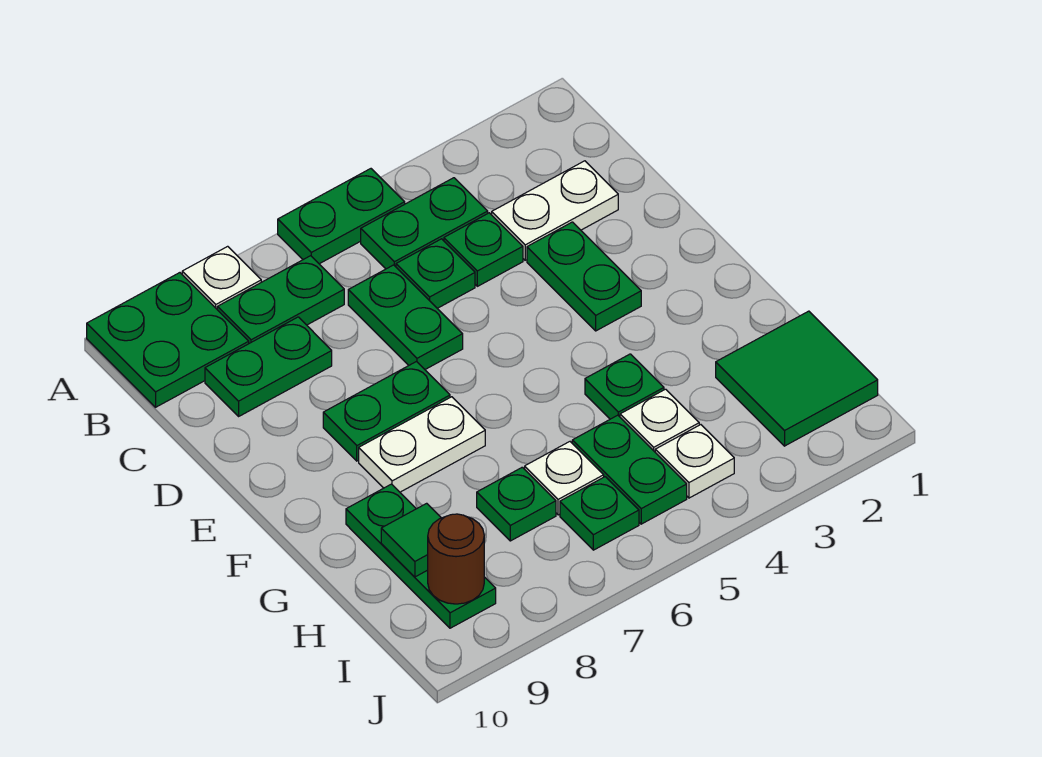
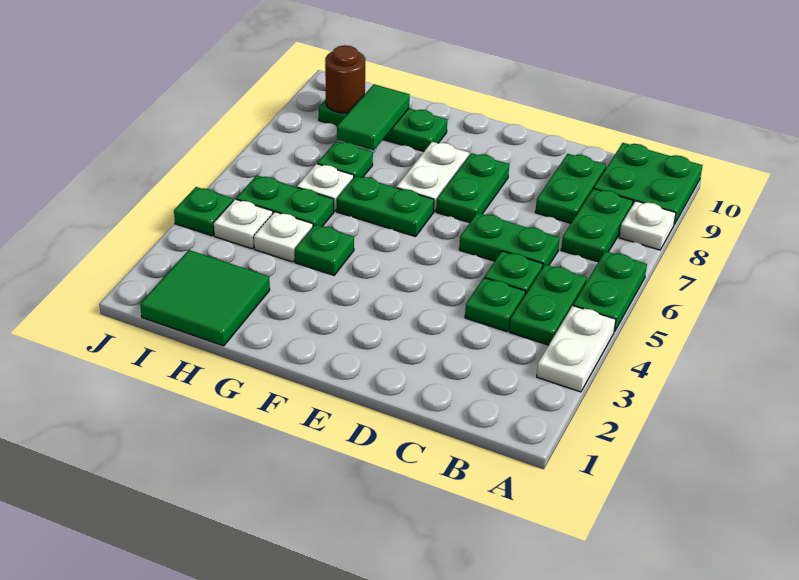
white plate C2:C3 level 1 -> white plate A3:A4 level 1
green plate D3:E3 level 1 -> green plate F6:G6 level 1
green tile H9 level 2 -> green tile H8:H9 level 2
green plate I6 level 1 -> green plate J4 level 1

